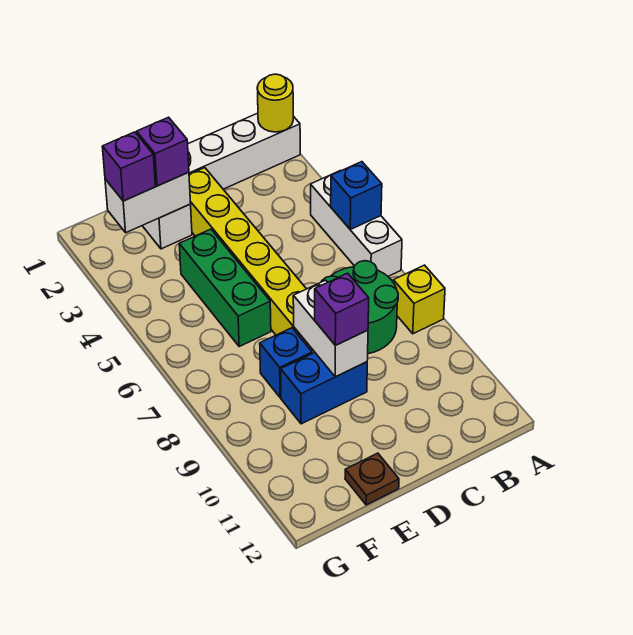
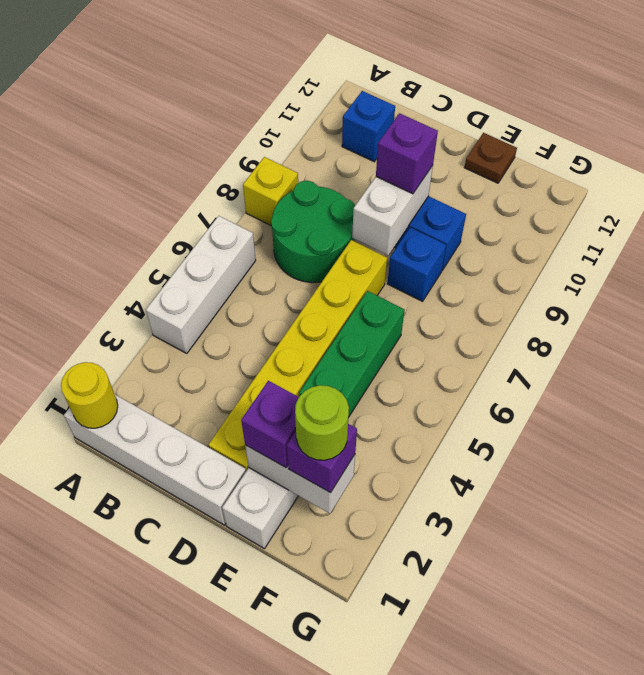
blue brick A5 level 2 -> blue brick B11 level 1
none -> lime round brick F2 level 4

